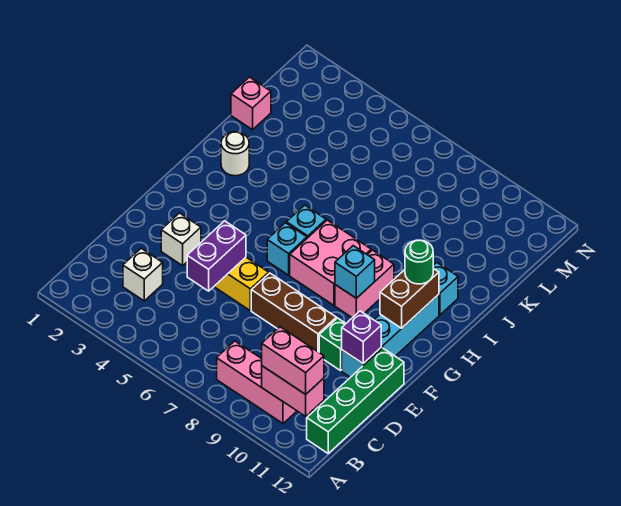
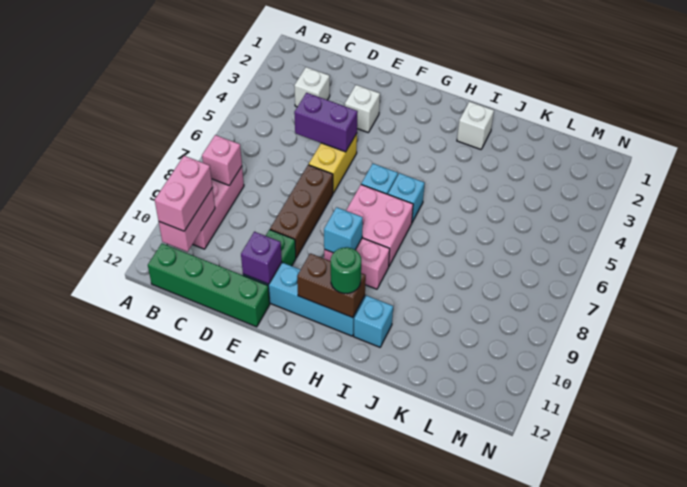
white round brick I2 level 1 -> white brick I2 level 1
pink brick K1 level 1 -> pink brick B8 level 2

